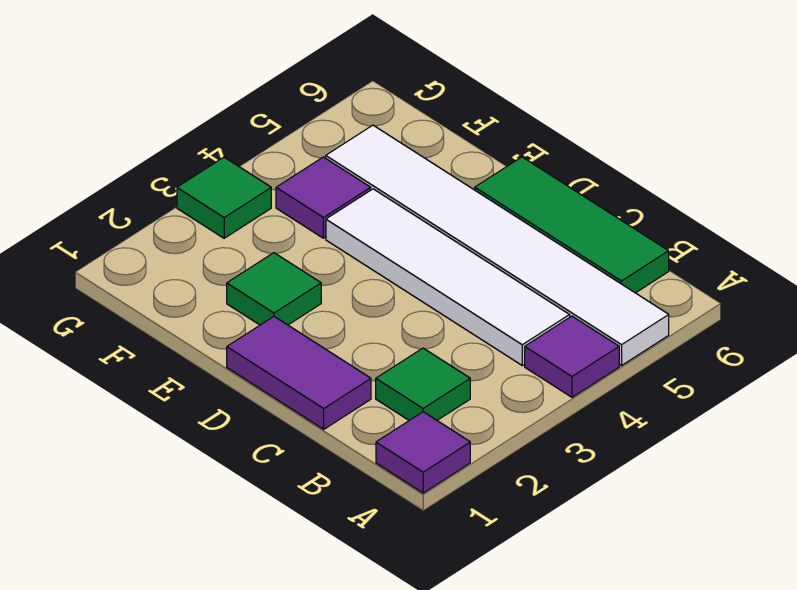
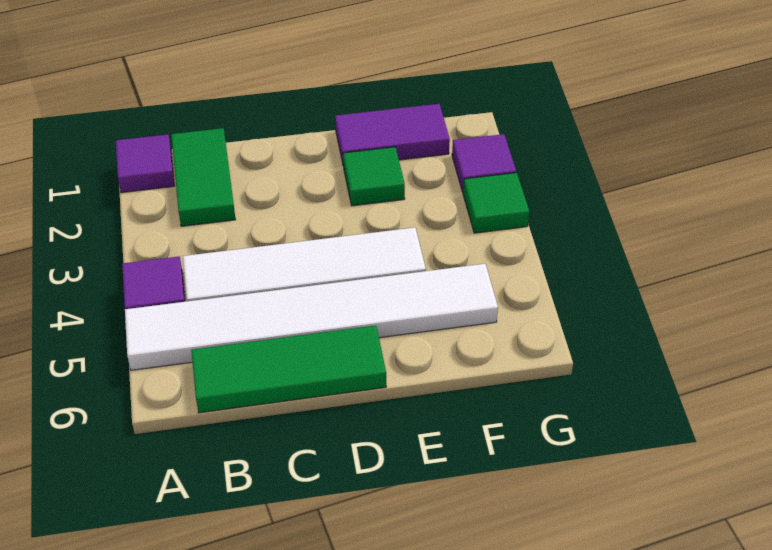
green tile B2 level 1 -> green tile B1:B2 level 1
purple tile C1:D1 level 1 -> purple tile E1:F1 level 1
purple tile F4 level 1 -> purple tile G2 level 1

